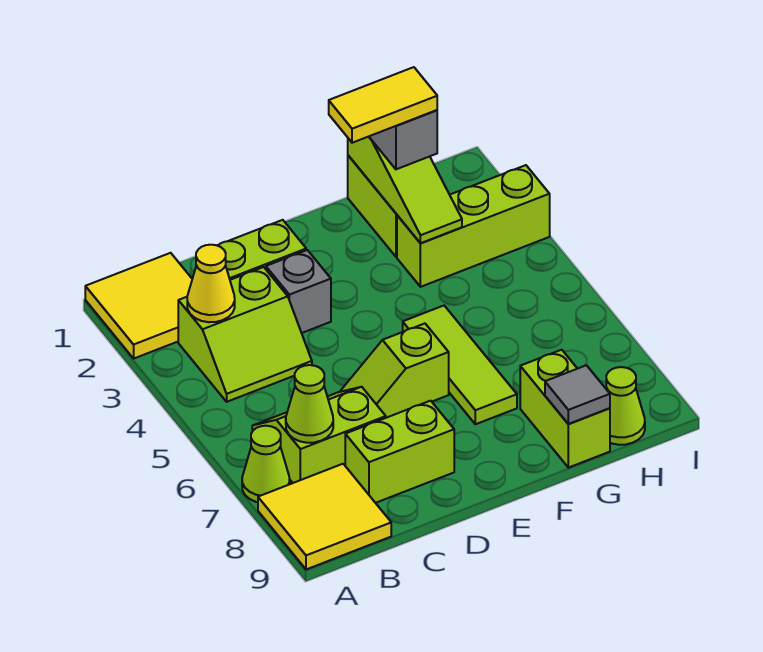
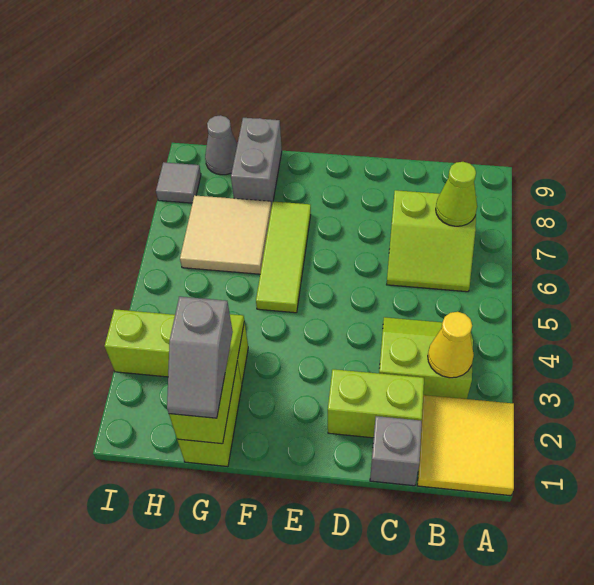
lime cone A7 level 1 -> none
yellow tile A8:B9 level 1 -> none
lime brick C8:D8 level 1 -> none
grey brick D3 level 1 -> grey brick C1 level 1
lime slope D6:E6 level 1 top E -> none
yellow tile F2:G2 level 4 -> none
none -> tan tile G6:H7 level 1
lime brick G8:G9 level 1 -> grey brick G8:G9 level 1
grey tile G9 level 2 -> grey tile I8 level 1
lime cone H9 level 1 -> grey cone H9 level 1

